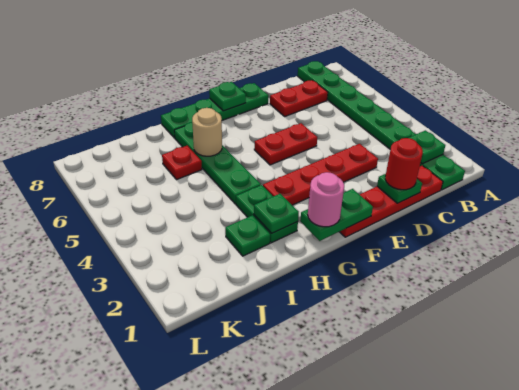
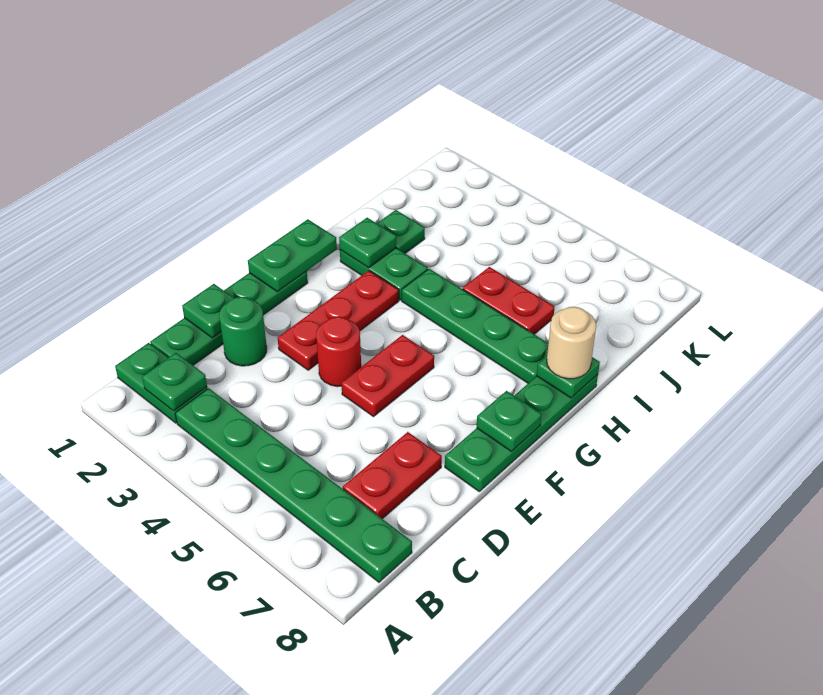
red plate C1:F1 level 1 -> green plate C1:F1 level 1
red round brick D1 level 3 -> red round brick E4 level 1
none -> green round brick D2 level 1
red plate D3:G3 level 1 -> red plate E3:G3 level 1
pink round brick G1 level 3 -> none
tan round brick H6 level 2 -> tan round brick H8 level 3
none -> green plate H8 level 2
red plate I6 level 1 -> red plate I5:I6 level 1

